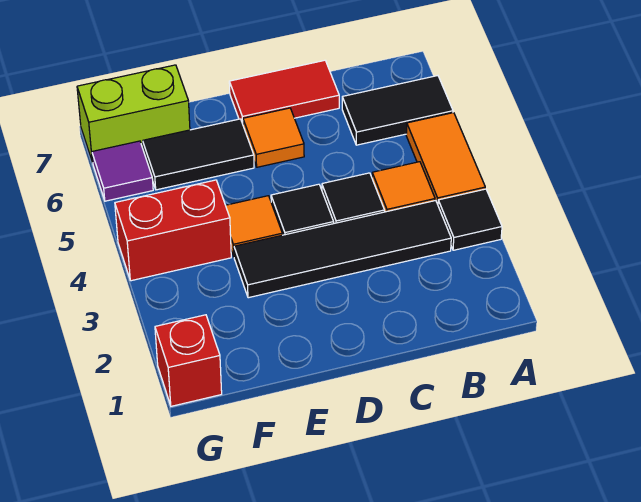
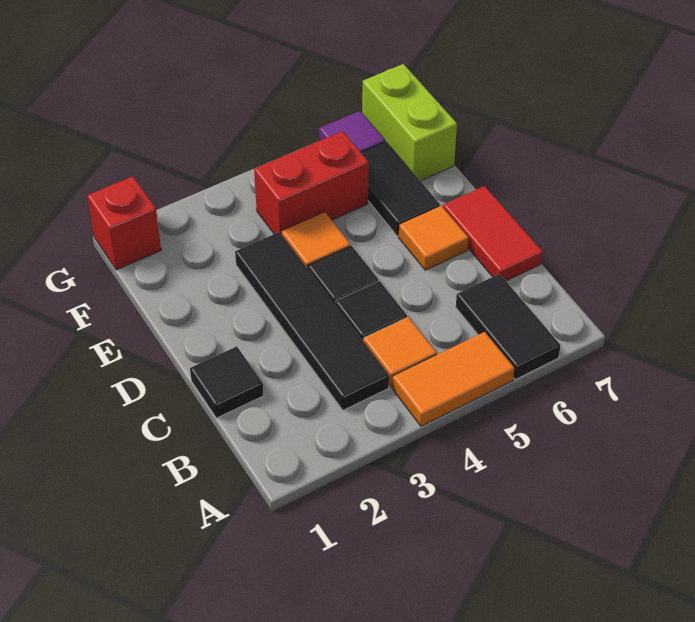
black tile A3 level 1 -> black tile C1 level 1
red brick F4:G4 level 1 -> red brick F4:F5 level 1

